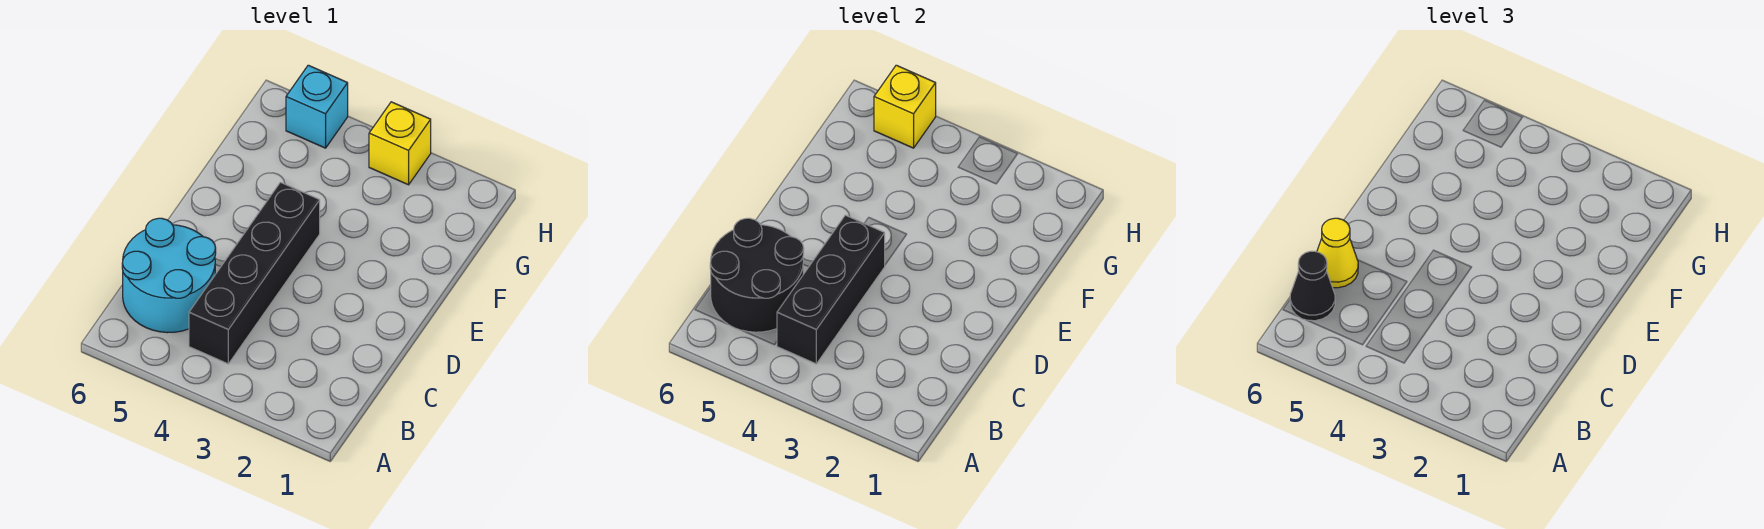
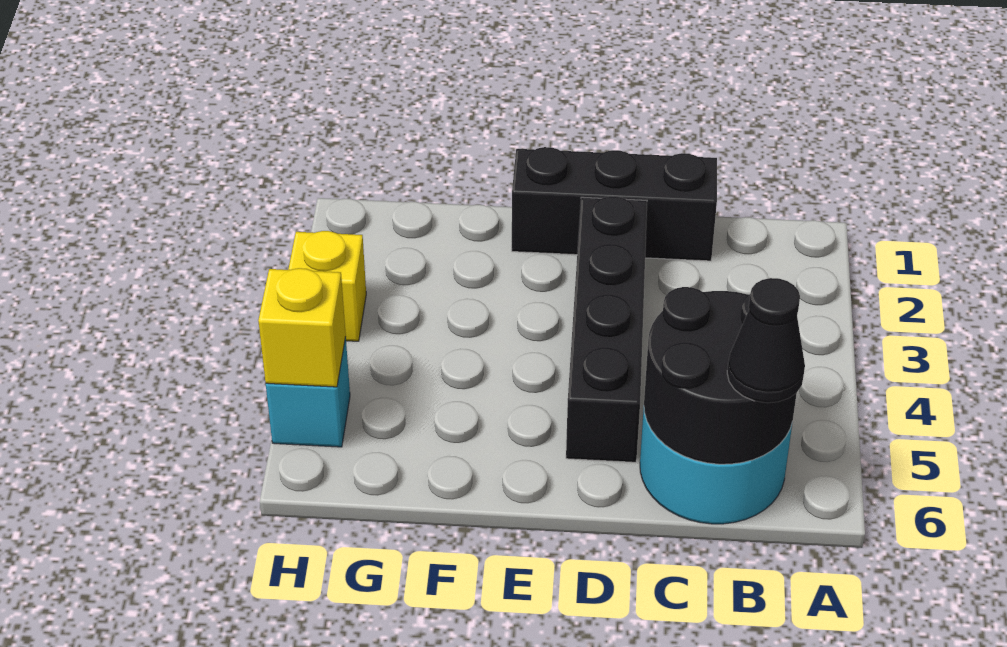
black brick B4:E4 level 1 -> black brick D2:D5 level 1
black brick B4:D4 level 2 -> black brick C1:E1 level 1
yellow cone C6 level 3 -> none

